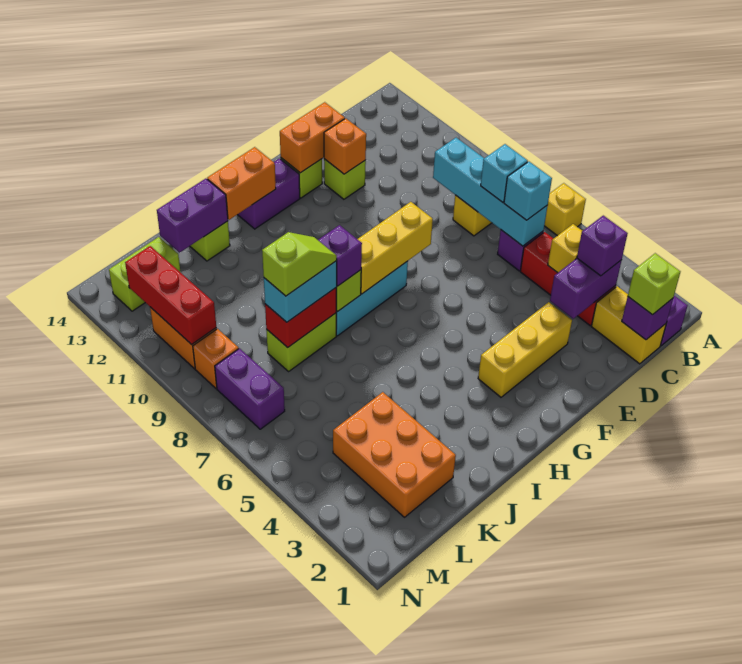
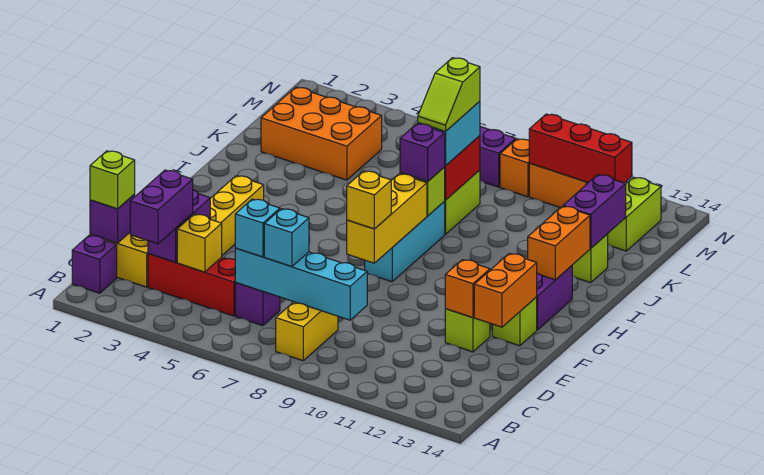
yellow brick A6 level 1 -> yellow brick F8 level 3
purple brick C3 level 3 -> purple brick B3:C3 level 3

